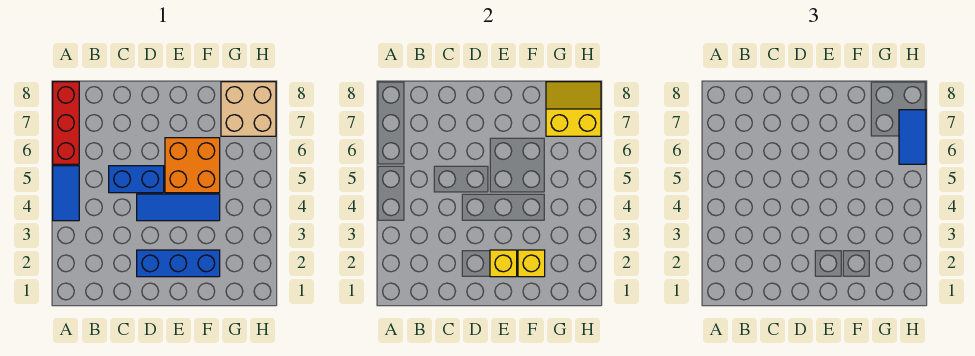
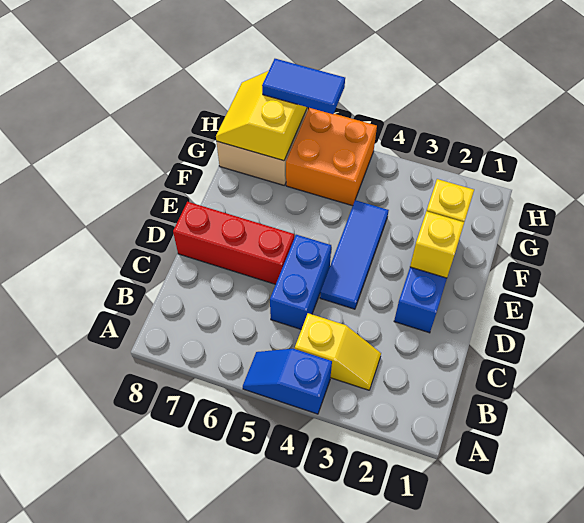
blue tile A4:A5 level 1 -> blue slope A4:A5 level 1 top 4
red brick A6:A8 level 1 -> red brick D6:D8 level 1
none -> yellow slope B3:B4 level 1 top 4
orange brick E5:F6 level 1 -> orange brick G5:H6 level 1

